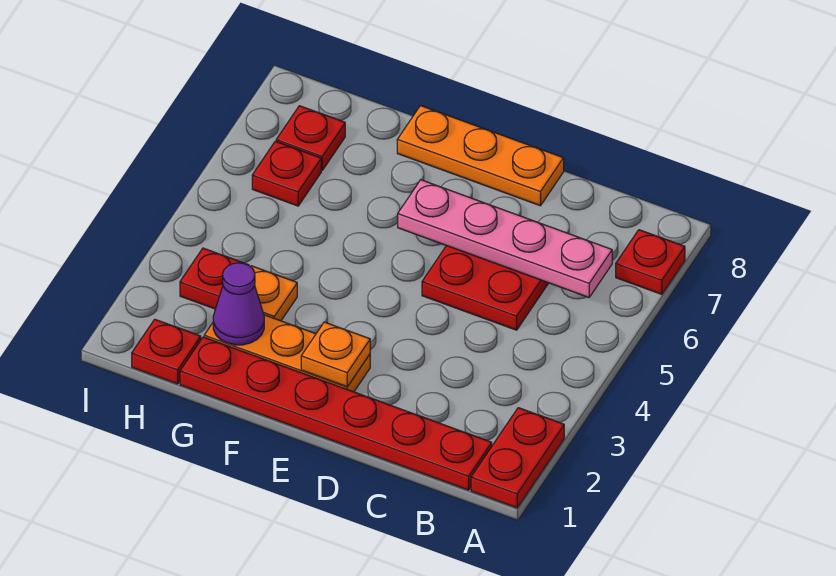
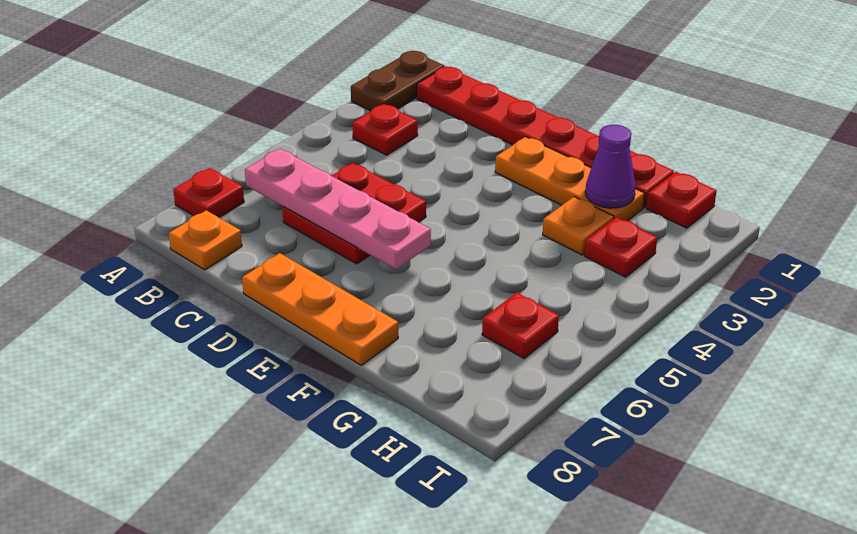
red plate A1:A2 level 1 -> brown plate A1:A2 level 1
orange plate E2 level 2 -> orange plate B8 level 1
red plate H7 level 1 -> red plate B3 level 1

